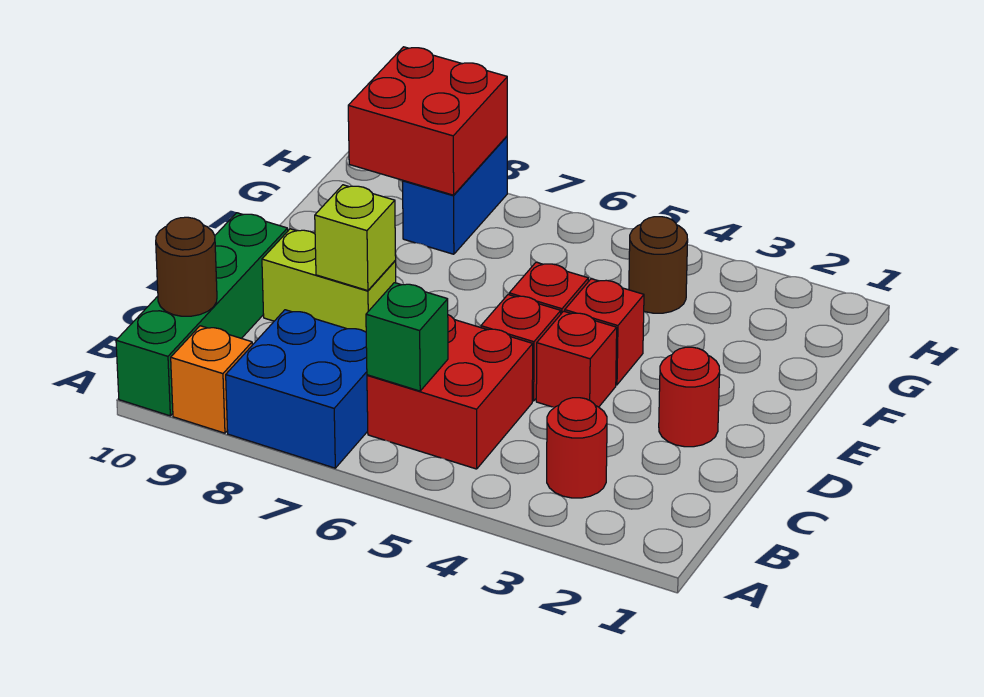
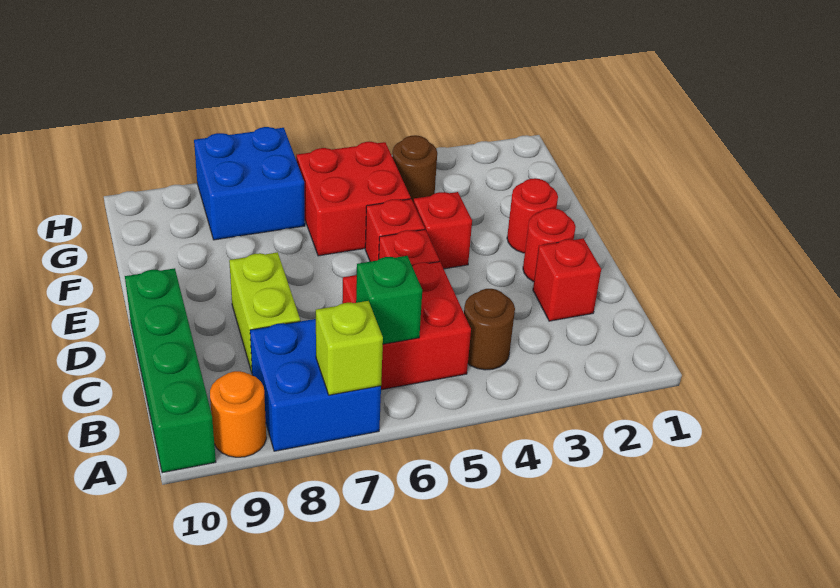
orange brick A9 level 1 -> orange round brick A9 level 1
red round brick B3 level 1 -> red round brick E2 level 1
brown round brick B10 level 2 -> brown round brick B4 level 1
red brick D4 level 1 -> red brick C2 level 1
lime brick D8:D9 level 1 -> lime brick C8:D8 level 1
lime brick D8 level 2 -> lime brick A7 level 2
blue brick G8:H8 level 1 -> blue brick G7:H8 level 1
red brick G8:H9 level 2 -> red brick F5:G6 level 1

